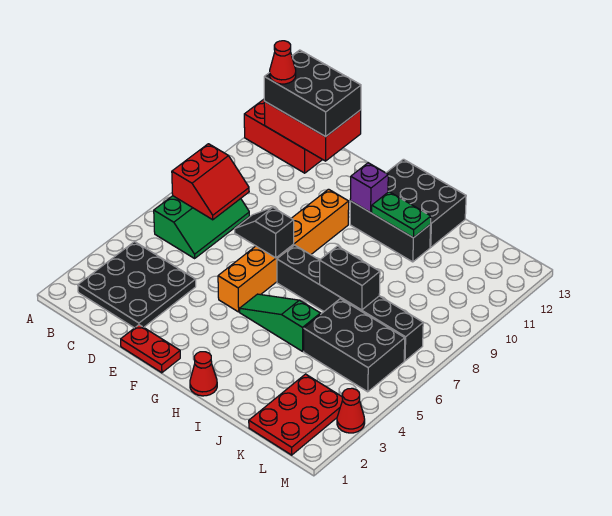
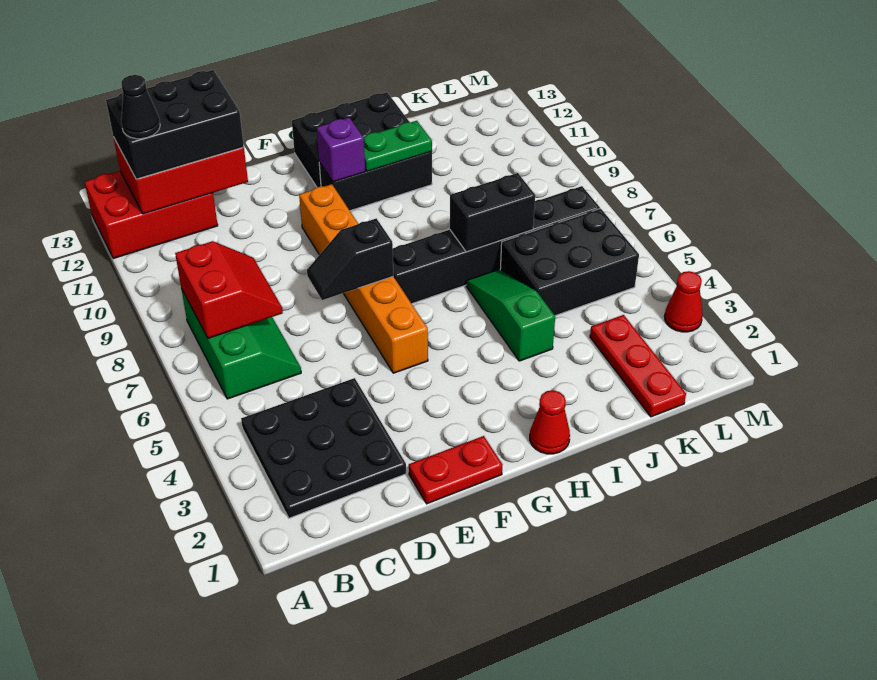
red cone B12 level 4 -> black cone B12 level 4
green slope G5:I5 level 1 top I -> green slope I4:I6 level 1 top 4
red plate K1:L3 level 1 -> red plate K1:K3 level 1

